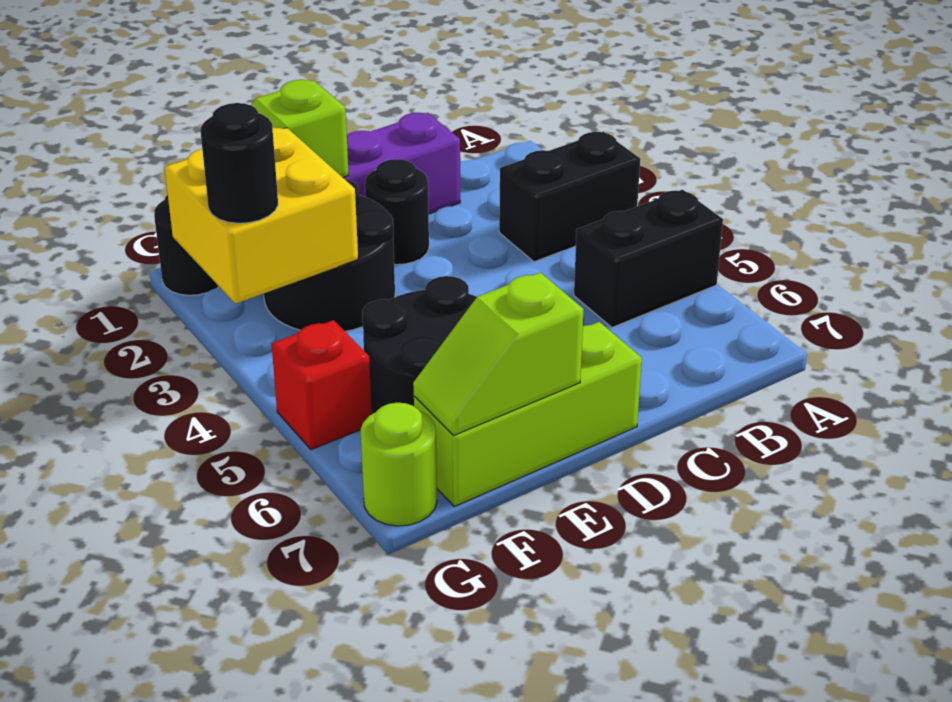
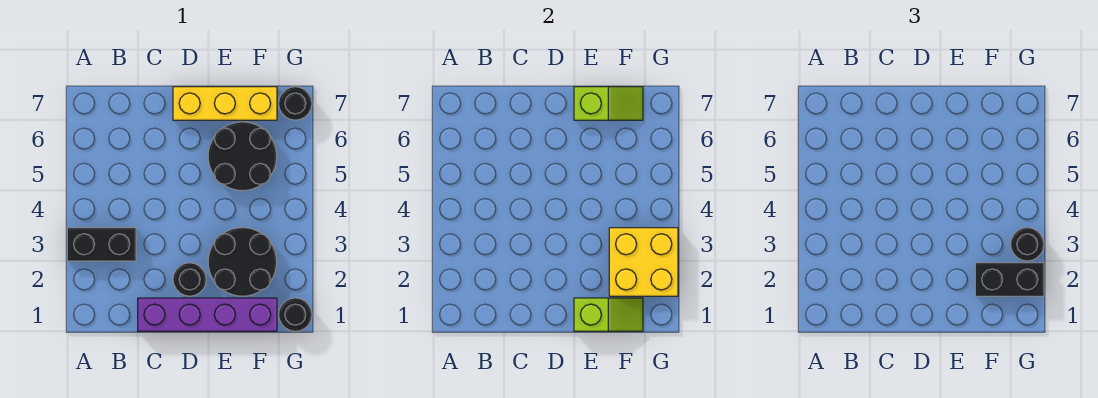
black brick A5:B5 level 1 -> black brick F2:G2 level 3
lime brick D7:F7 level 1 -> yellow brick D7:F7 level 1
red brick G5 level 1 -> none
lime round brick G7 level 1 -> black round brick G7 level 1

